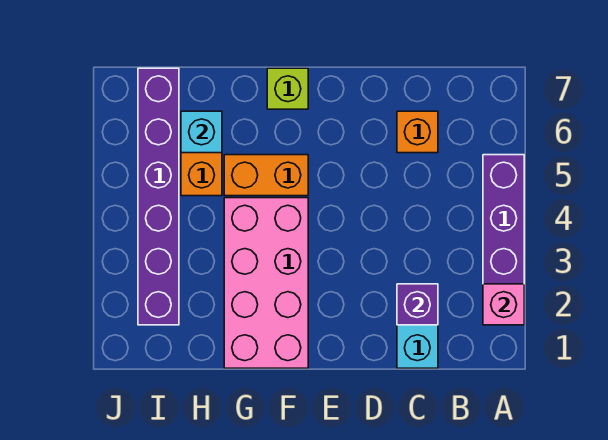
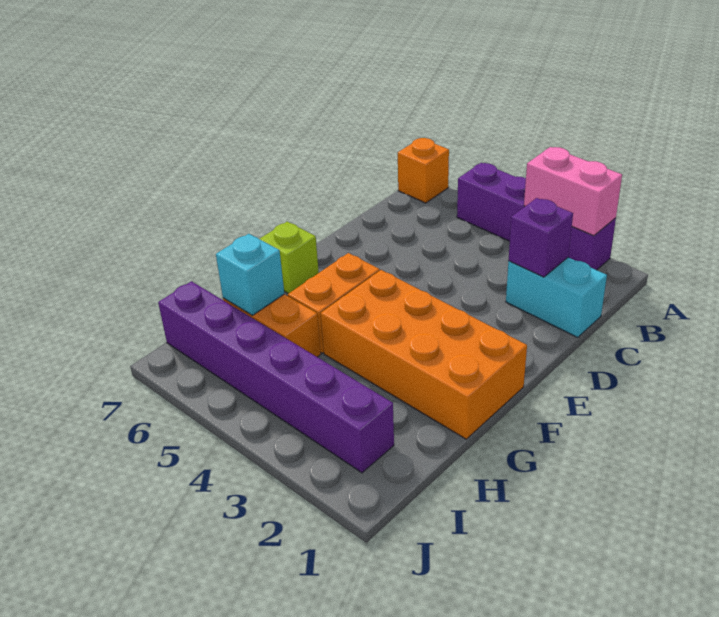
pink brick A2 level 2 -> pink brick A2:A3 level 2
orange brick C6 level 1 -> orange brick A7 level 1
pink brick F1:G4 level 1 -> orange brick F1:G4 level 1

